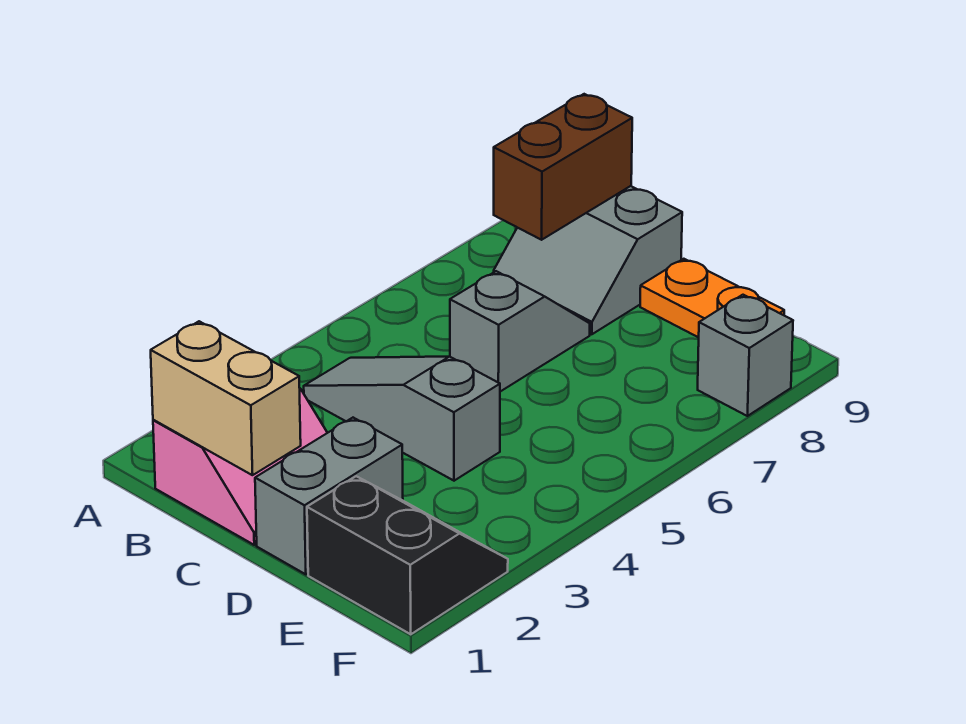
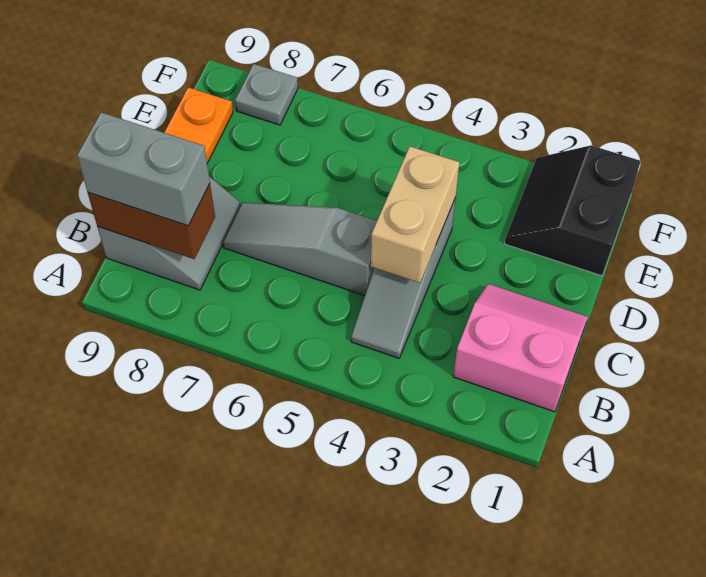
tan brick B1:C1 level 2 -> tan brick C4:D4 level 2
grey slope C6:C7 level 1 top 6 -> grey slope C5:C7 level 1 top 5
grey brick D1:D2 level 1 -> grey brick B8:B9 level 3
grey brick F8 level 1 -> grey plate F8 level 1

